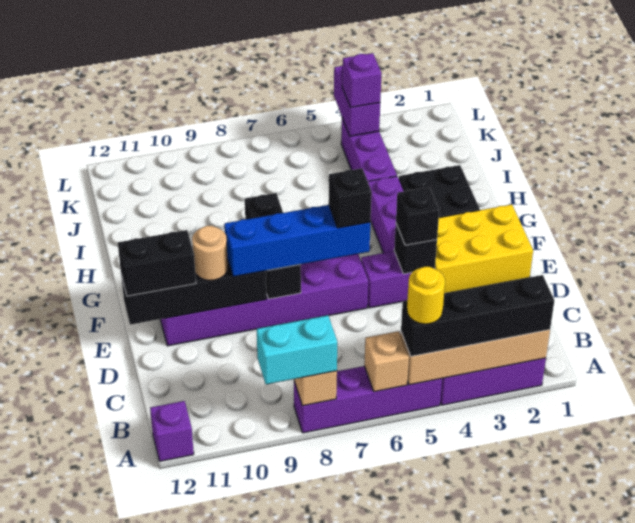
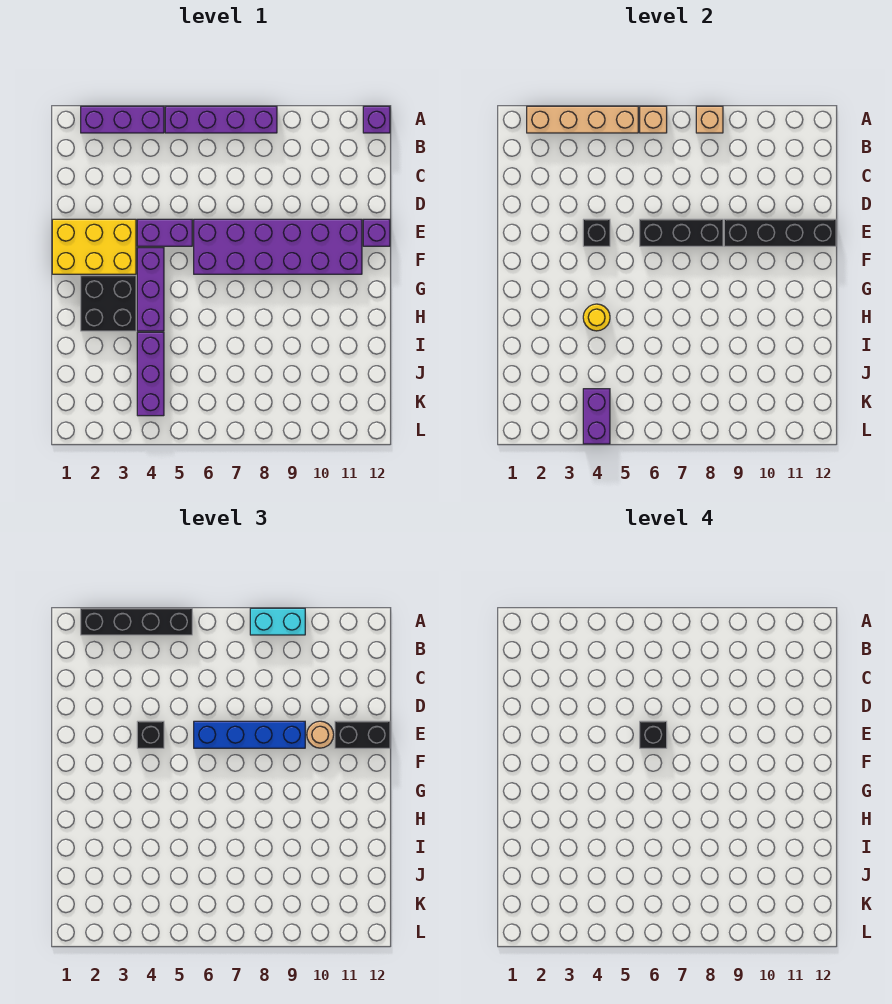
yellow round brick A5 level 4 -> yellow round brick H4 level 2
black brick E8:G8 level 2 -> black brick E6:E8 level 2
purple brick K4 level 3 -> purple brick E12 level 1

